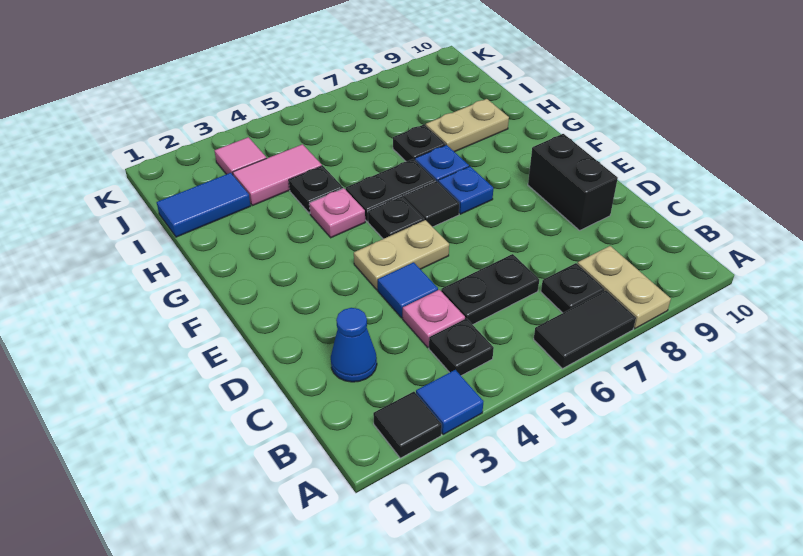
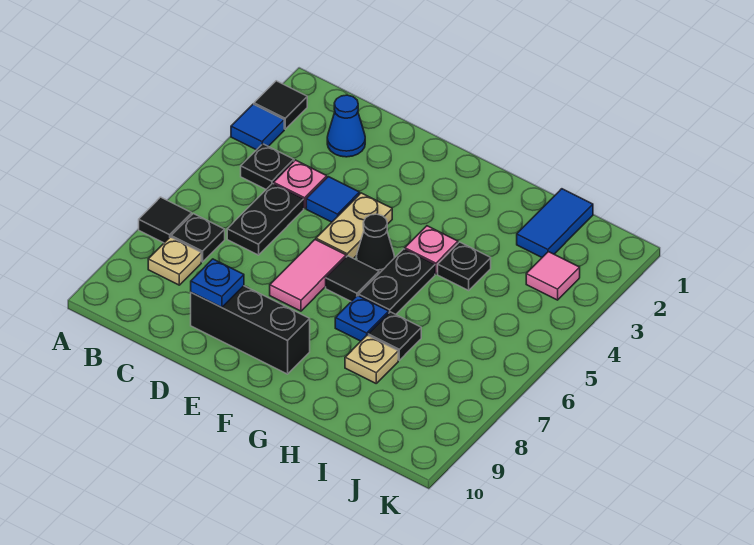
black tile A6:A7 level 1 -> black tile A7 level 1
tan plate A8:B8 level 1 -> tan plate B8 level 1
black brick D9:E9 level 1 -> black brick D9:F9 level 1
black plate F5 level 1 -> black cone F5 level 1
blue plate F7 level 1 -> blue plate D9 level 2
tan plate H8:H9 level 1 -> tan plate H8 level 1
pink tile I3:I4 level 1 -> pink tile E6:E7 level 1

